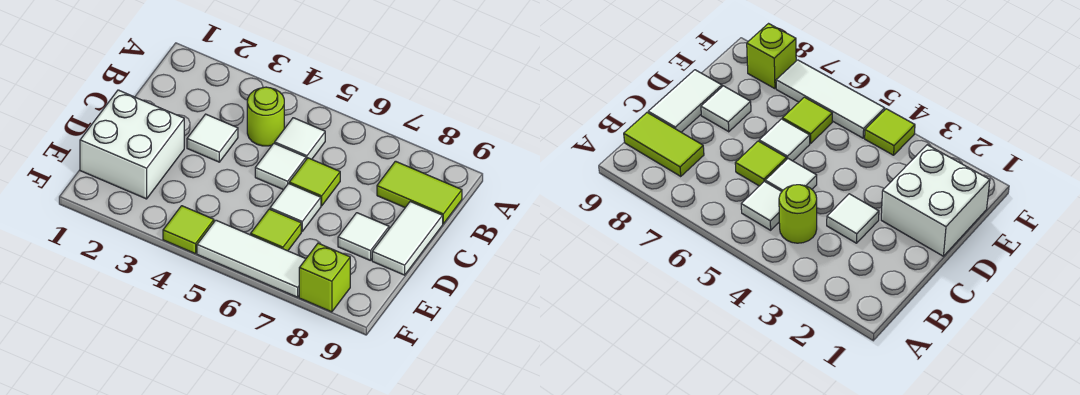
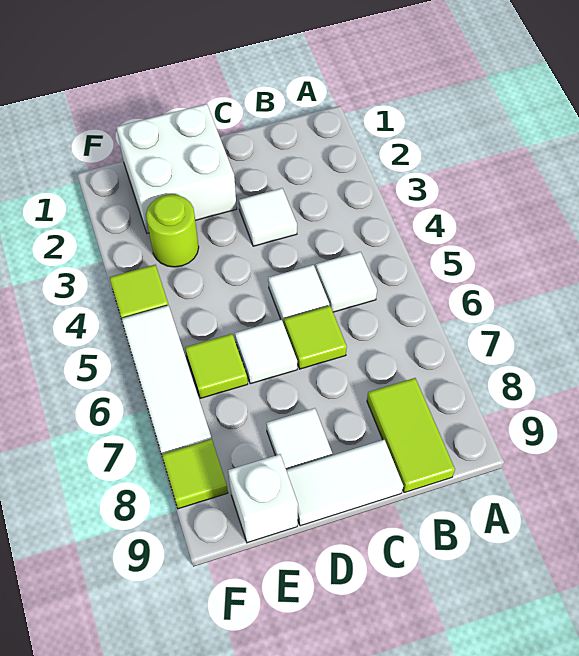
lime round brick B4 level 1 -> lime round brick E3 level 1
none -> white brick E9 level 1
lime brick F8 level 1 -> lime tile F8 level 1

